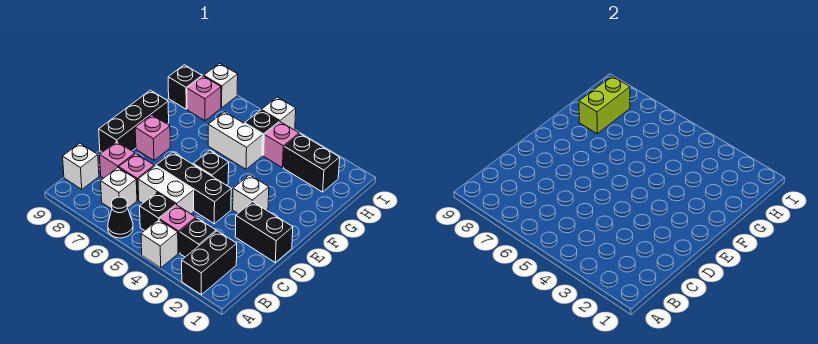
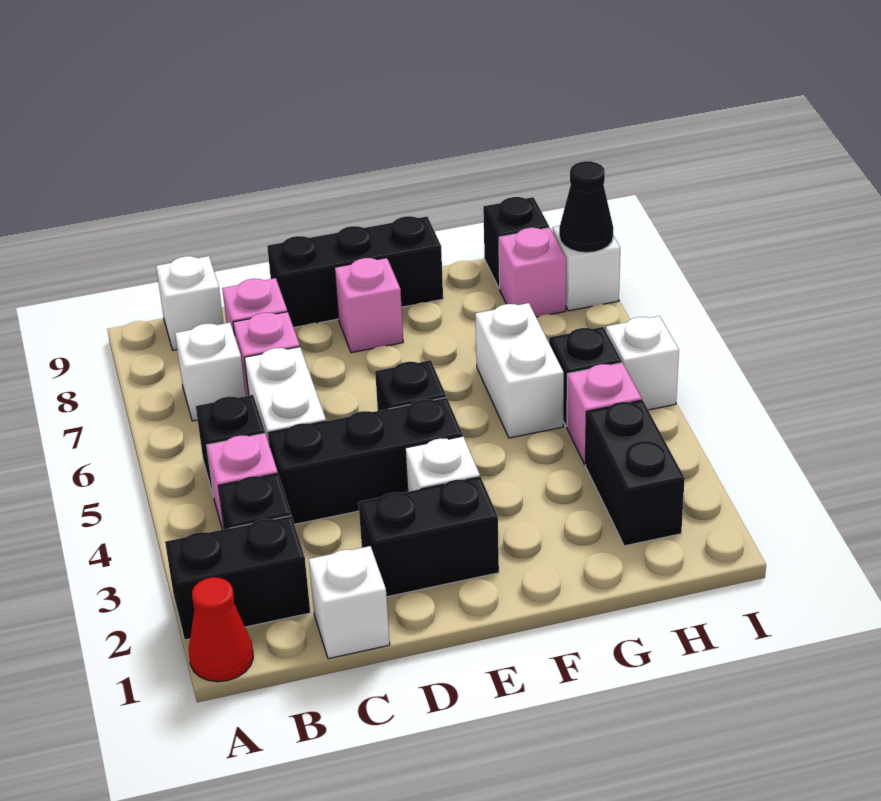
none -> red cone A1 level 1
white brick A4 level 1 -> white brick C1 level 1
black cone A6 level 1 -> black cone I8 level 2
black brick D1:D2 level 1 -> black brick D2:E2 level 1
black brick D4:D6 level 1 -> black brick C4:E4 level 1
lime brick G8:H8 level 2 -> none

